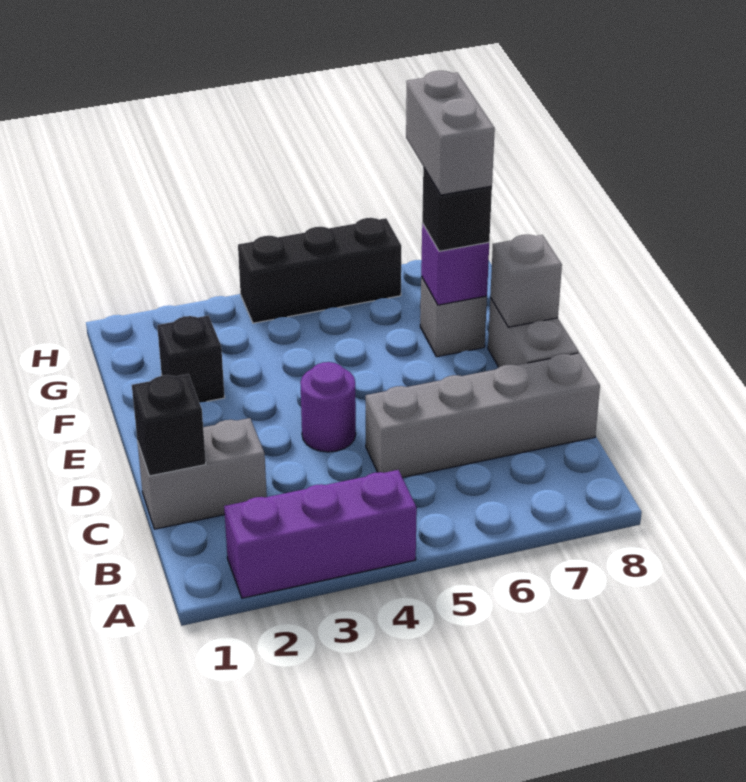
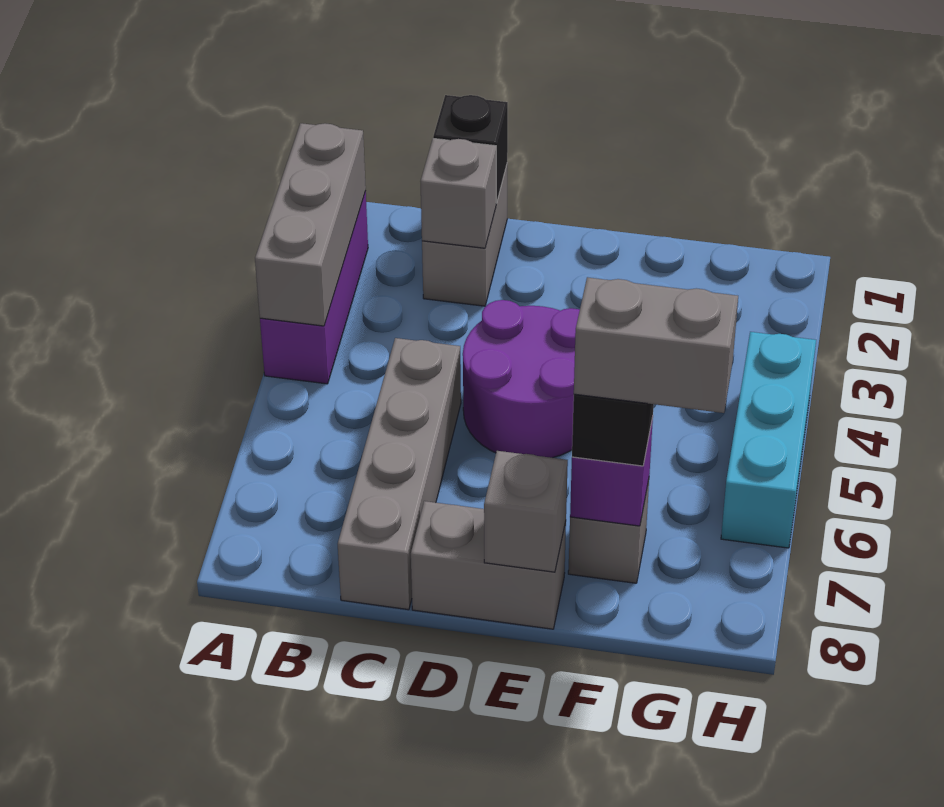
none -> grey brick A2:A4 level 2
none -> grey brick C2 level 2
purple round brick D4 level 1 -> purple round brick D4:E5 level 1
black brick F2 level 1 -> none
black brick H4:H6 level 1 -> cyan brick H4:H6 level 1

